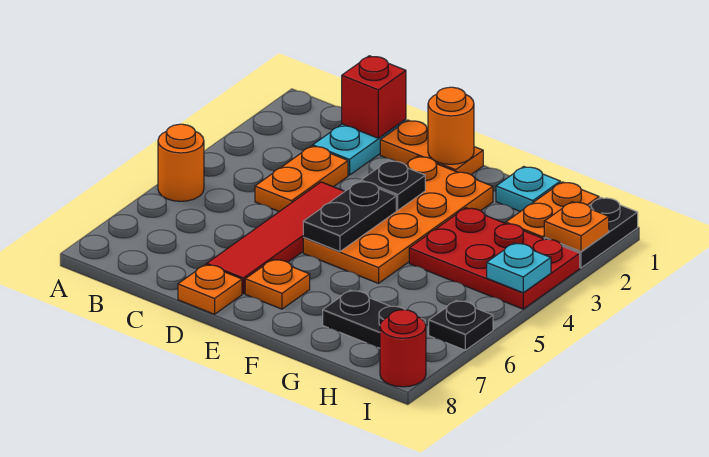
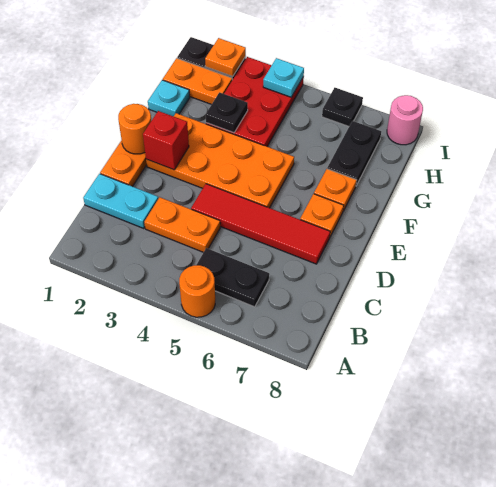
red brick C1 level 2 -> red brick E2 level 2
orange plate D8 level 1 -> orange plate F7 level 1
black plate E3 level 2 -> black plate G3 level 2
black plate E4:E5 level 2 -> black plate B5:B6 level 1
red round brick I8 level 1 -> pink round brick I8 level 1

